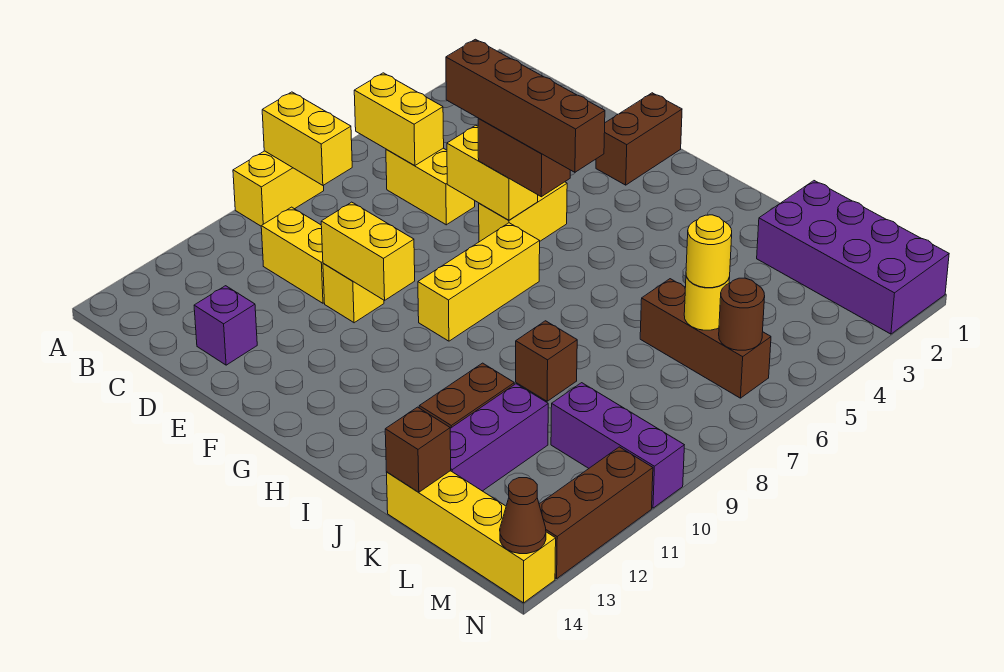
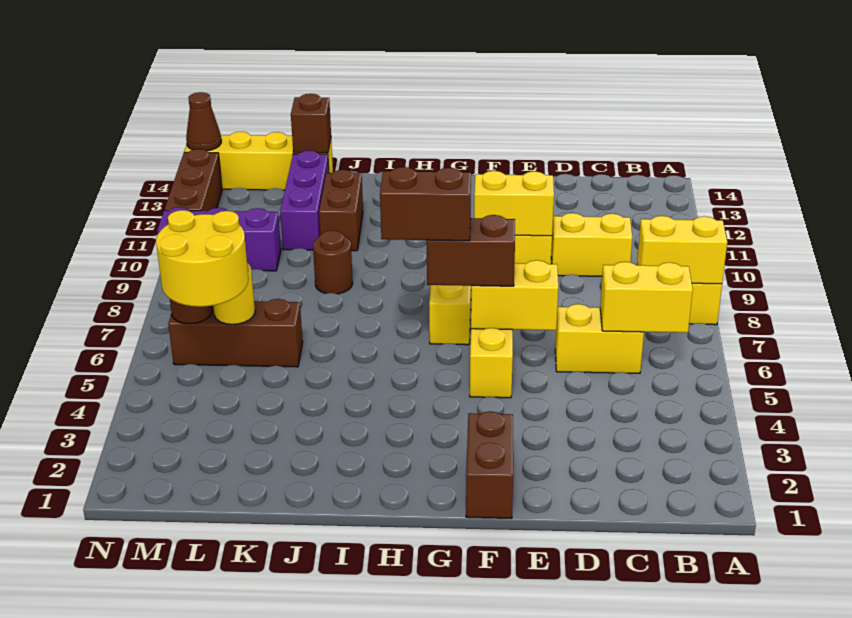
purple brick D13 level 1 -> none
brown brick E6:H6 level 4 -> brown brick G6:H6 level 4
brown brick J9 level 1 -> brown round brick J9 level 1
purple brick K1:N2 level 1 -> none
yellow round brick L6 level 3 -> yellow round brick L5:M6 level 3

